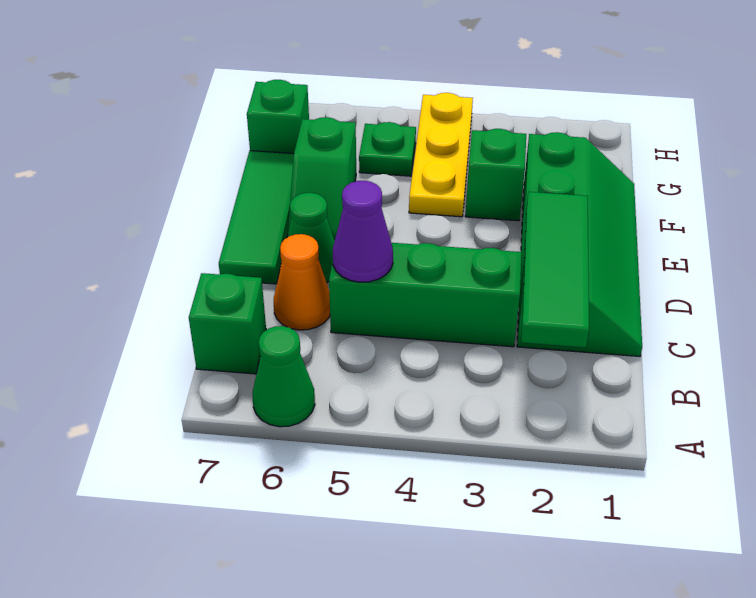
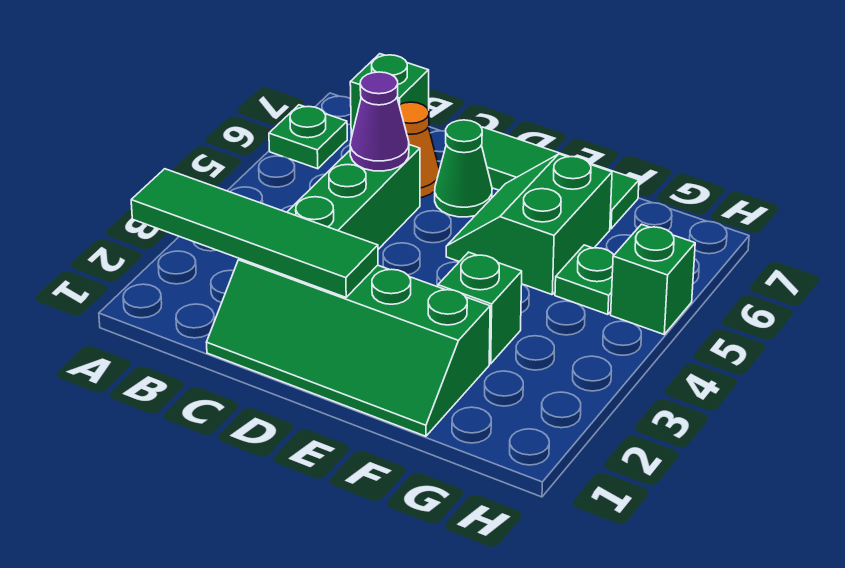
green cone A6 level 1 -> green plate A6 level 1
green tile B2:D2 level 2 -> green tile A2:D2 level 2
green slope E6:F6 level 1 top F -> green slope E5:F6 level 1 top F
yellow plate F4:H4 level 1 -> none
green brick G7 level 1 -> green brick H5 level 1

